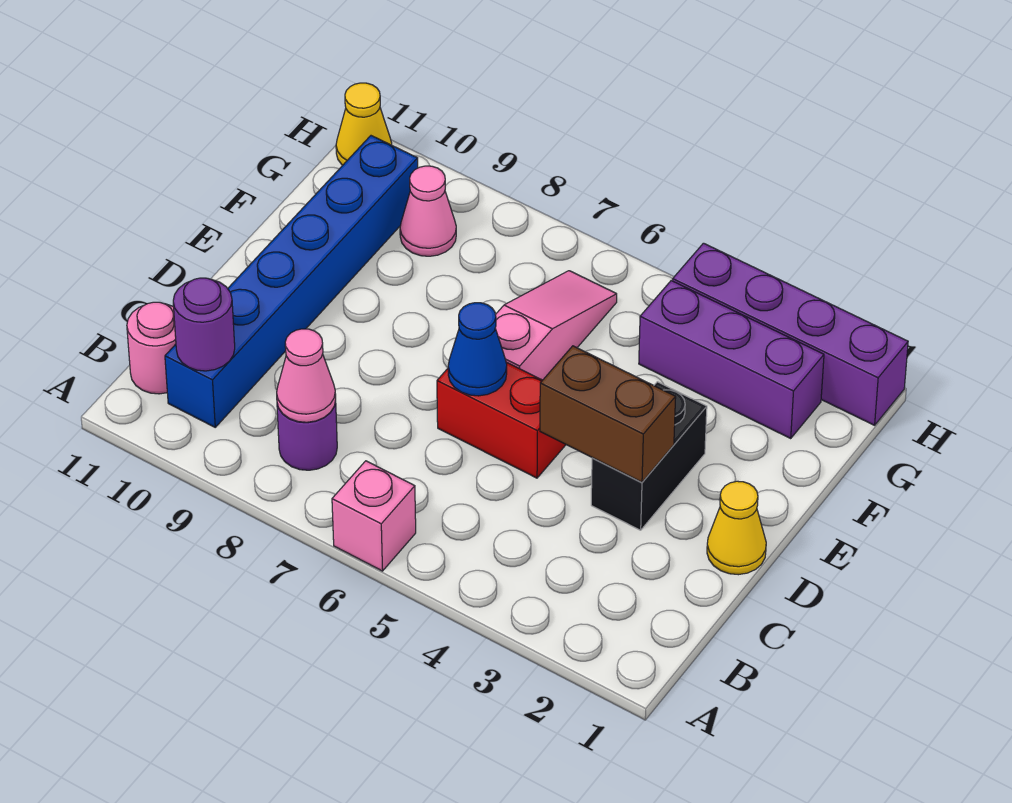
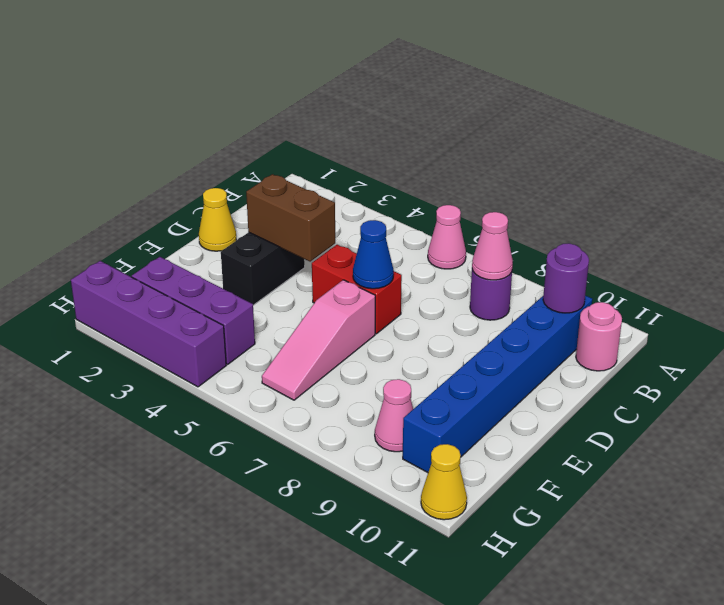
pink brick A6 level 1 -> pink cone A6 level 1

